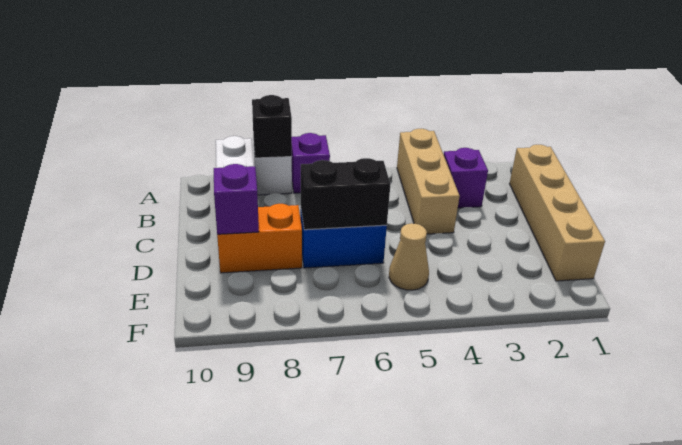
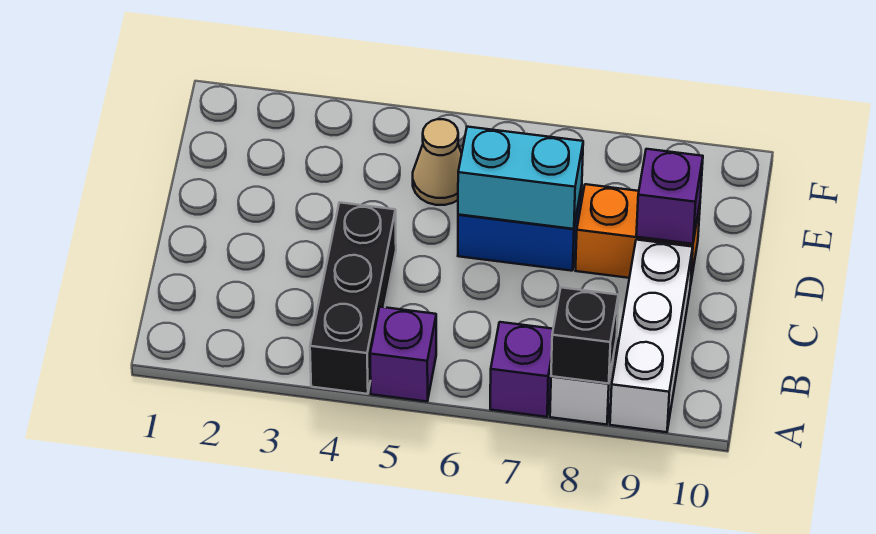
tan brick A4:C4 level 1 -> black brick A4:C4 level 1
tan brick B1:E1 level 1 -> none
purple brick B3 level 1 -> purple brick A5 level 1
black brick D6:D7 level 2 -> cyan brick D6:D7 level 2

